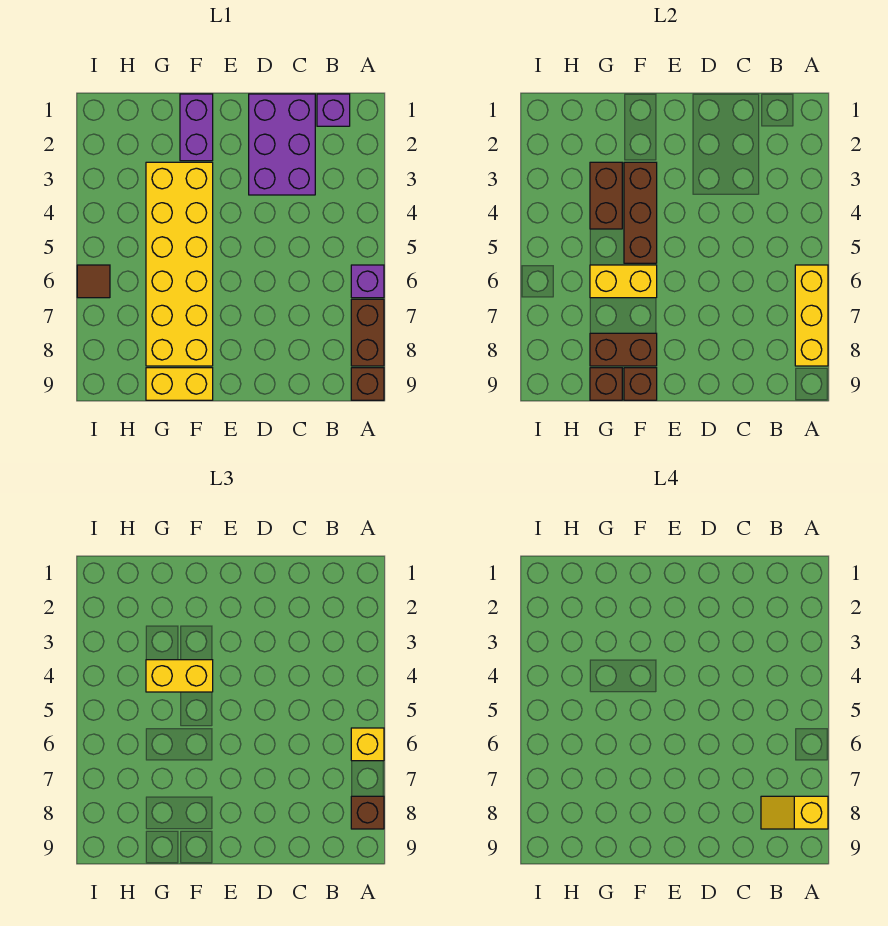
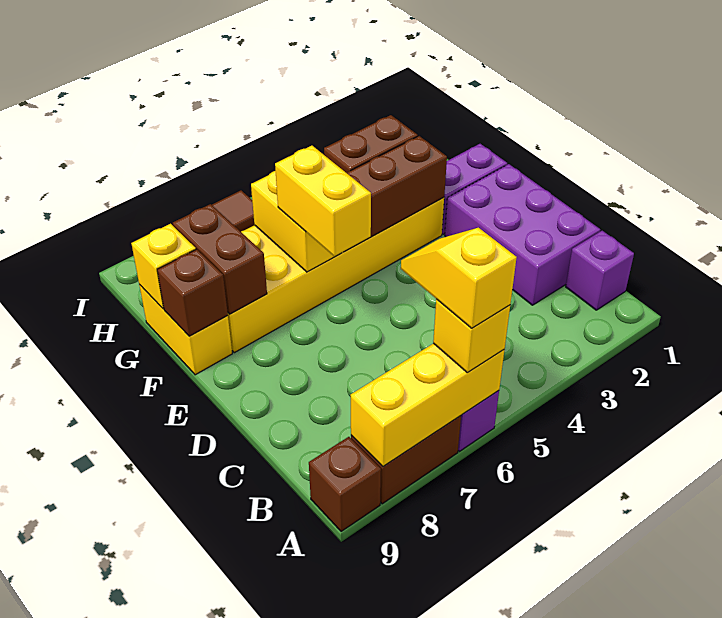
brown brick A8 level 3 -> none
yellow slope A8:B8 level 4 top A -> yellow slope A6:B6 level 4 top A
purple brick C1:D3 level 1 -> purple brick C1:E2 level 1
yellow brick F4:G4 level 3 -> yellow brick E6:F6 level 3
brown brick G9 level 2 -> yellow brick G9 level 2

